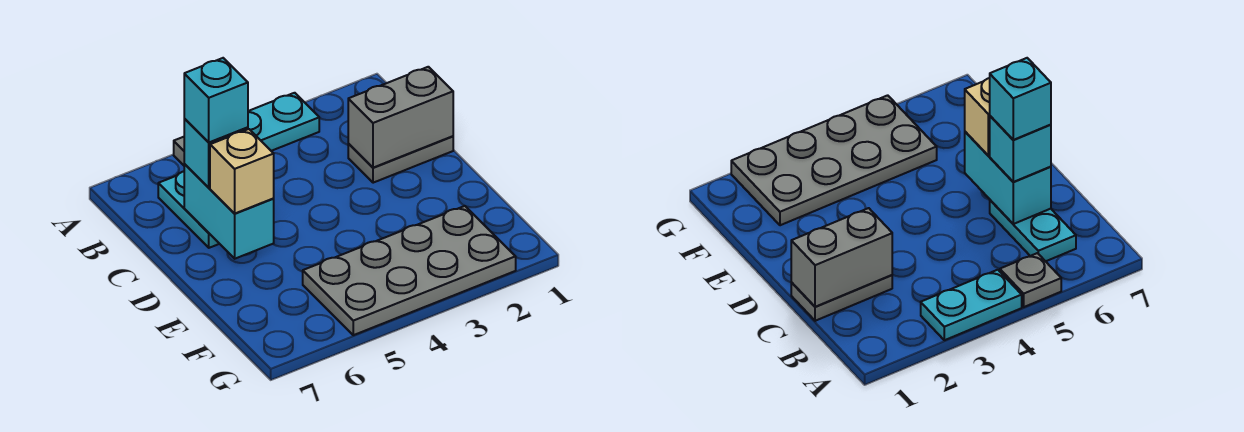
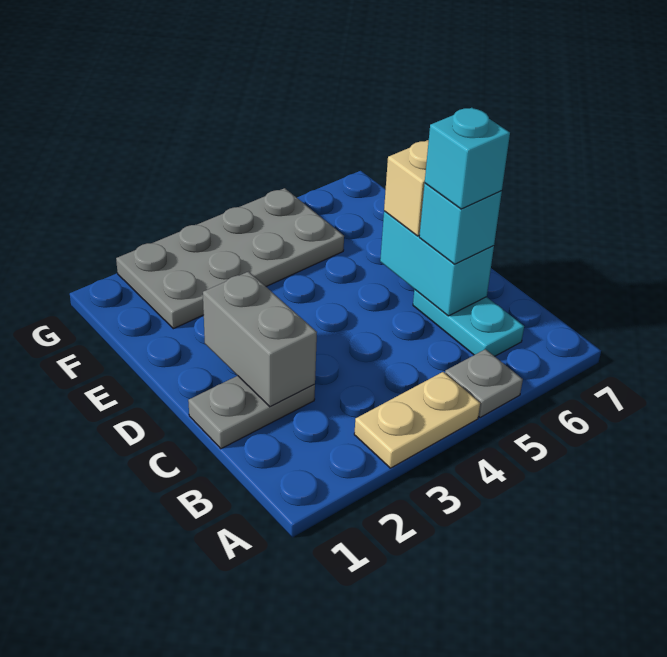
cyan plate A3:A4 level 1 -> tan plate A3:A4 level 1
grey brick C1:C2 level 2 -> grey brick C2:D2 level 2

